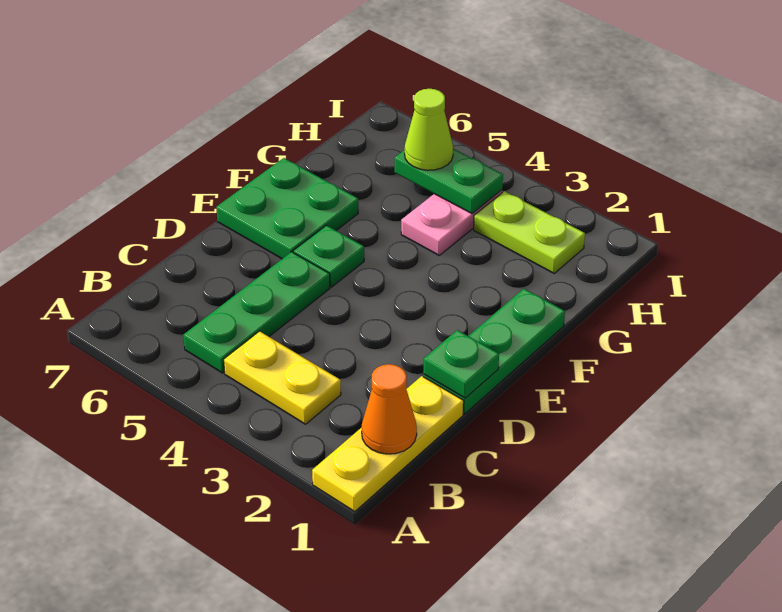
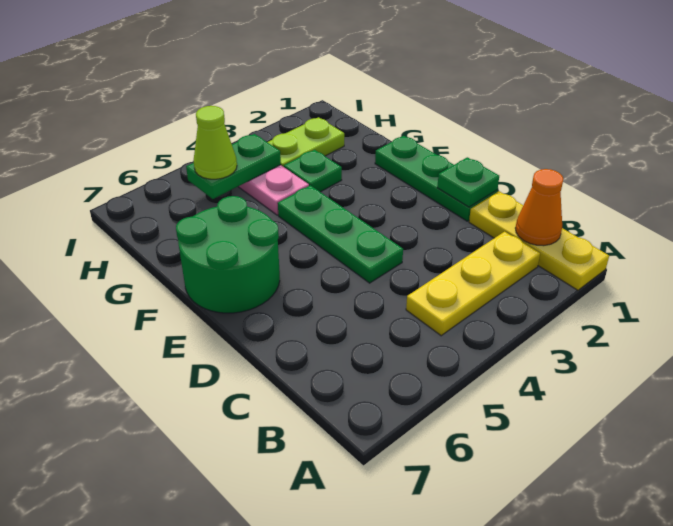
yellow plate B3:B4 level 1 -> yellow plate B2:B4 level 1
green plate B5:D5 level 1 -> green plate D4:F4 level 1
green plate E5 level 1 -> green plate G3 level 1
green plate E6:F7 level 1 -> green round brick E6:F7 level 1

